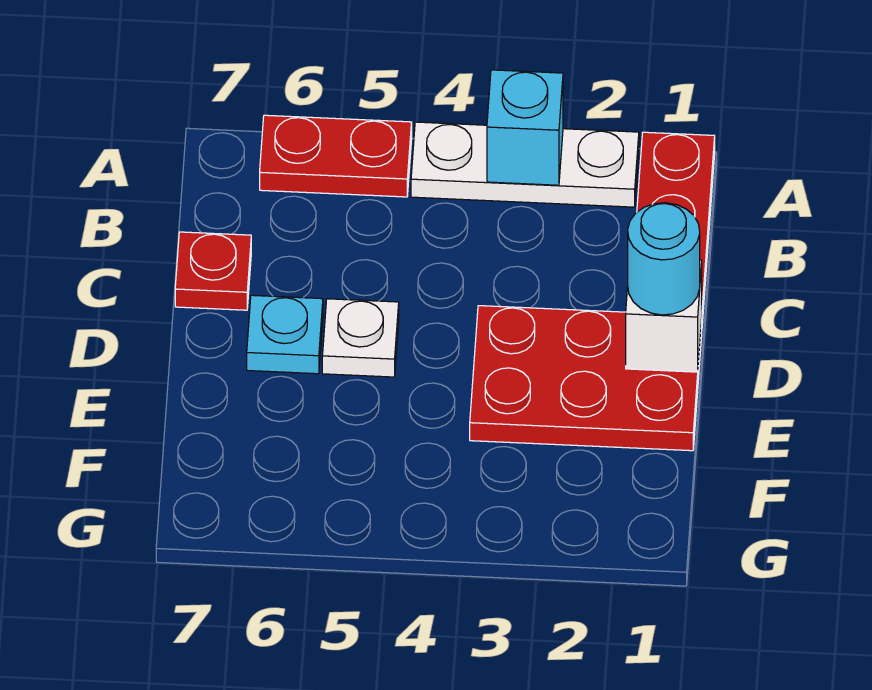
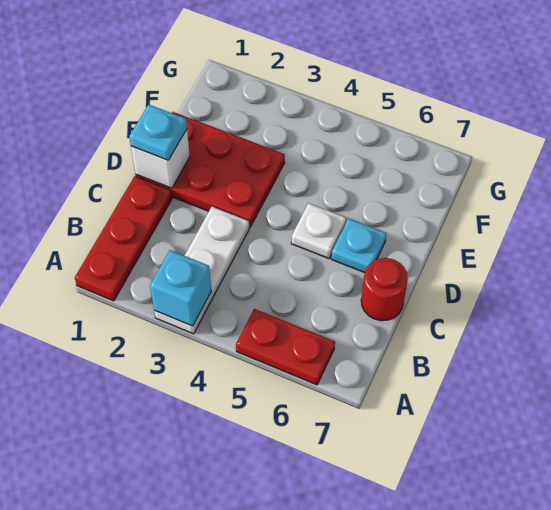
white plate A2:A4 level 1 -> white plate A3:C3 level 1
red plate C7 level 1 -> red round brick C7 level 1
cyan round brick D1 level 3 -> cyan plate D1 level 3

